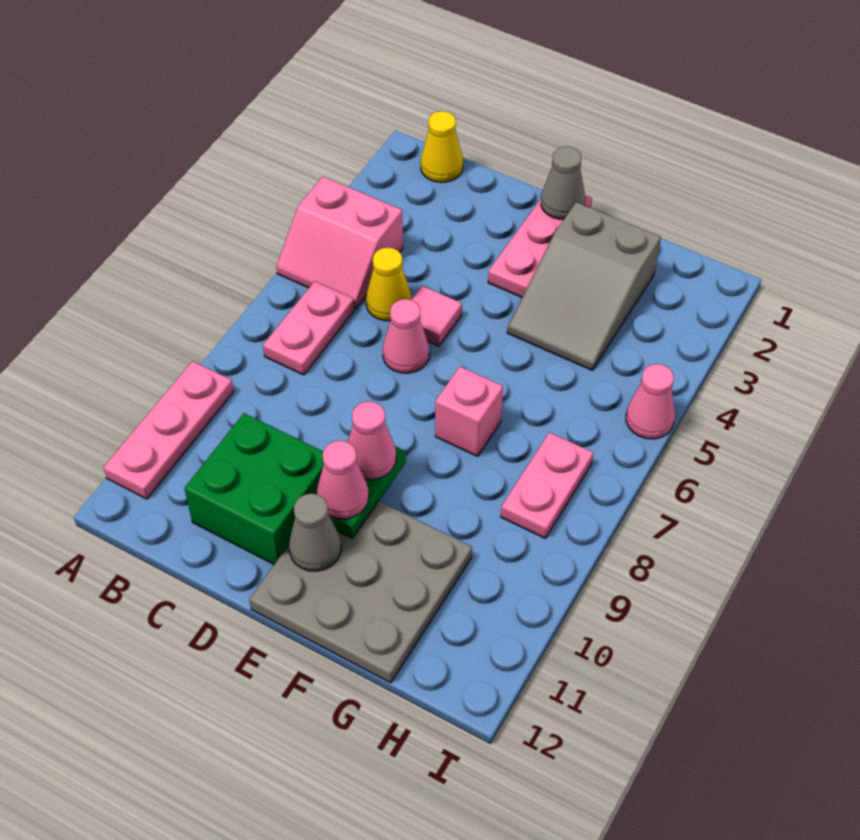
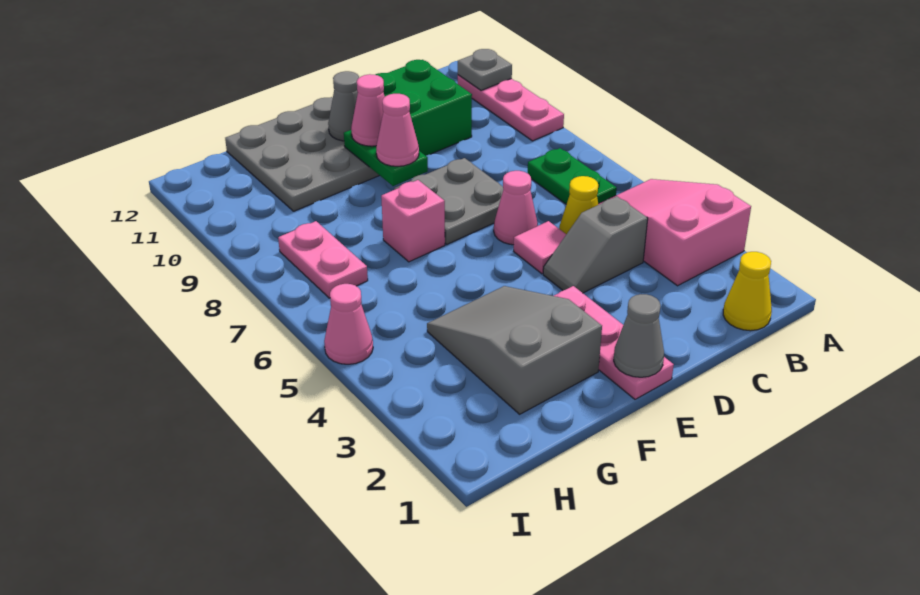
pink slope A4:B5 level 1 top 4 -> pink slope A3:B5 level 1 top 3
none -> grey plate A11 level 2
pink plate B6:B7 level 1 -> green plate B6:B7 level 1
none -> grey slope C4:D4 level 1 top C
none -> grey plate D7:E8 level 1

